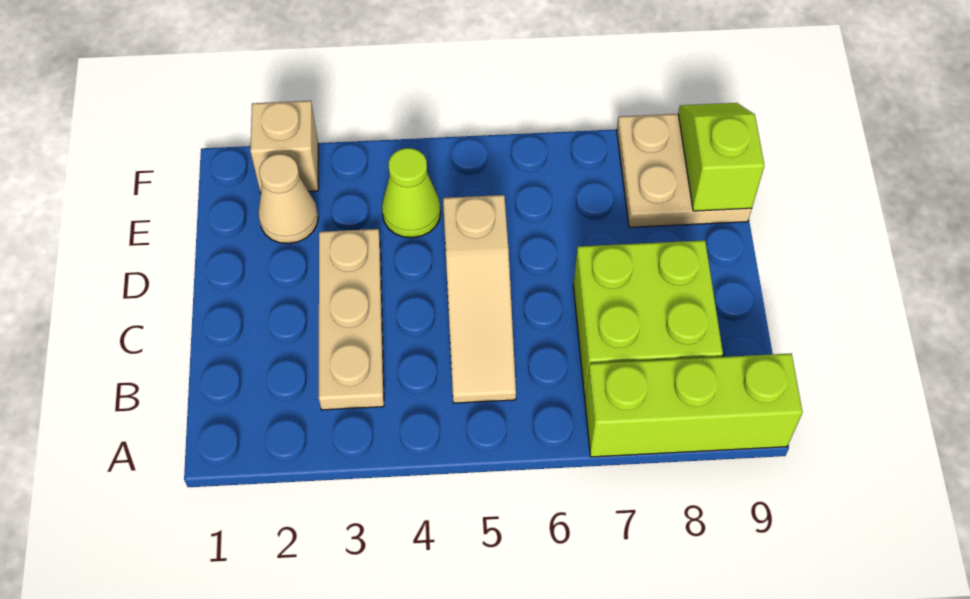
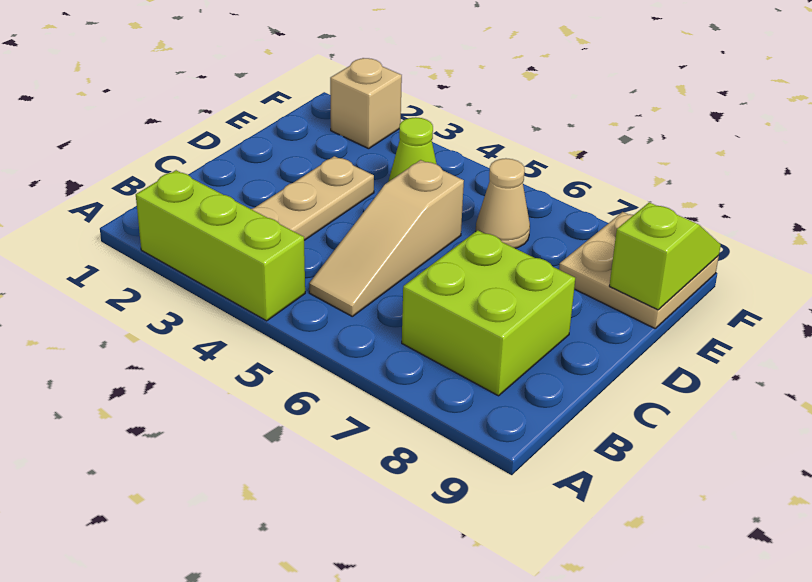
lime brick A7:A9 level 1 -> lime brick A2:A4 level 1
tan cone E2 level 1 -> tan cone E6 level 1

